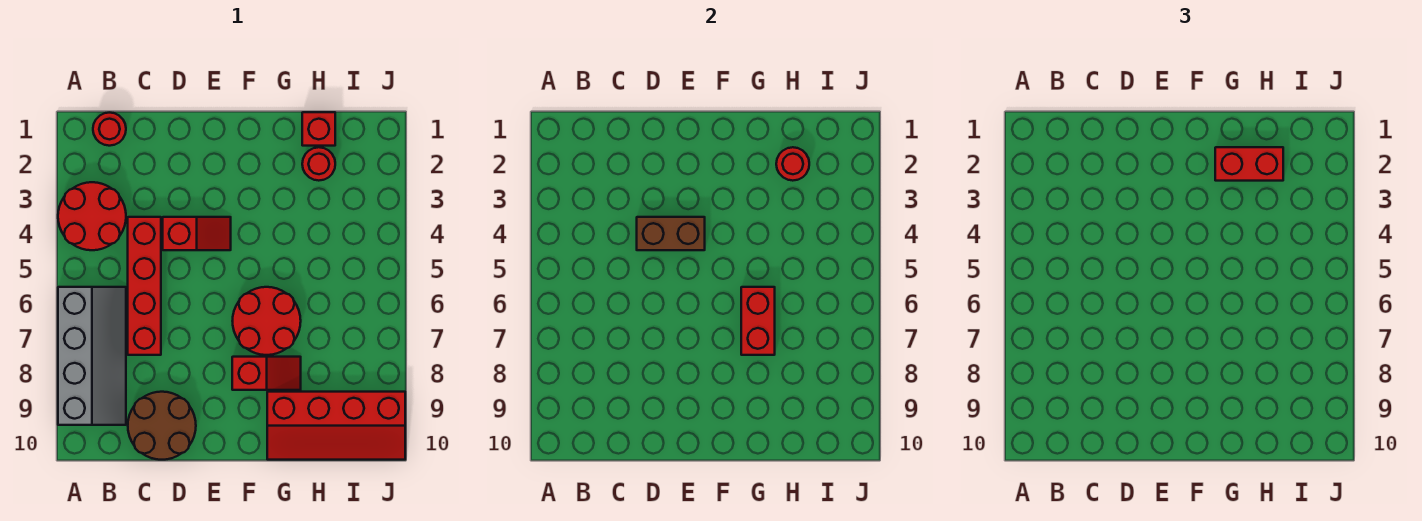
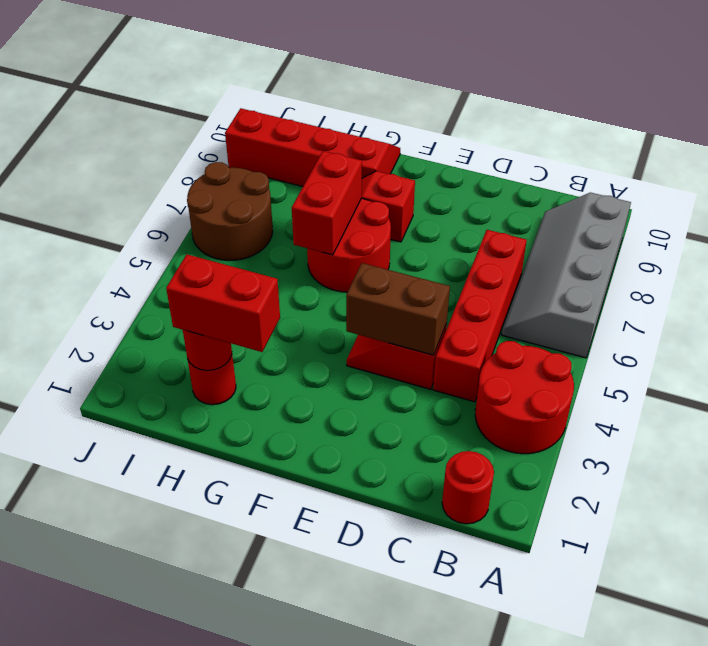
brown round brick C9:D10 level 1 -> brown round brick I6:J7 level 1
red brick H1 level 1 -> none

